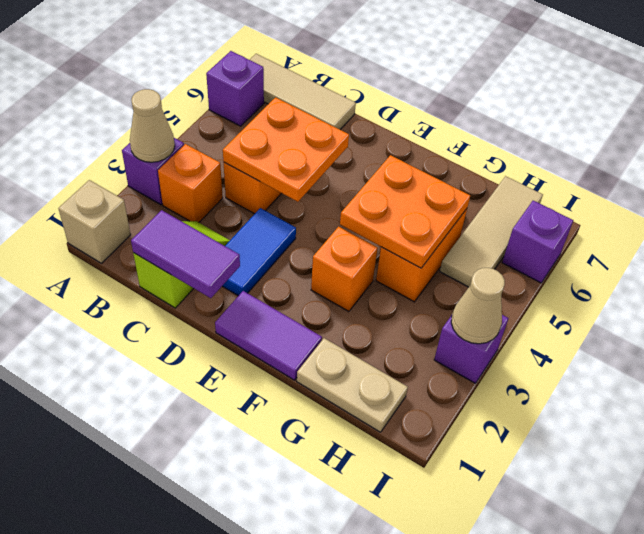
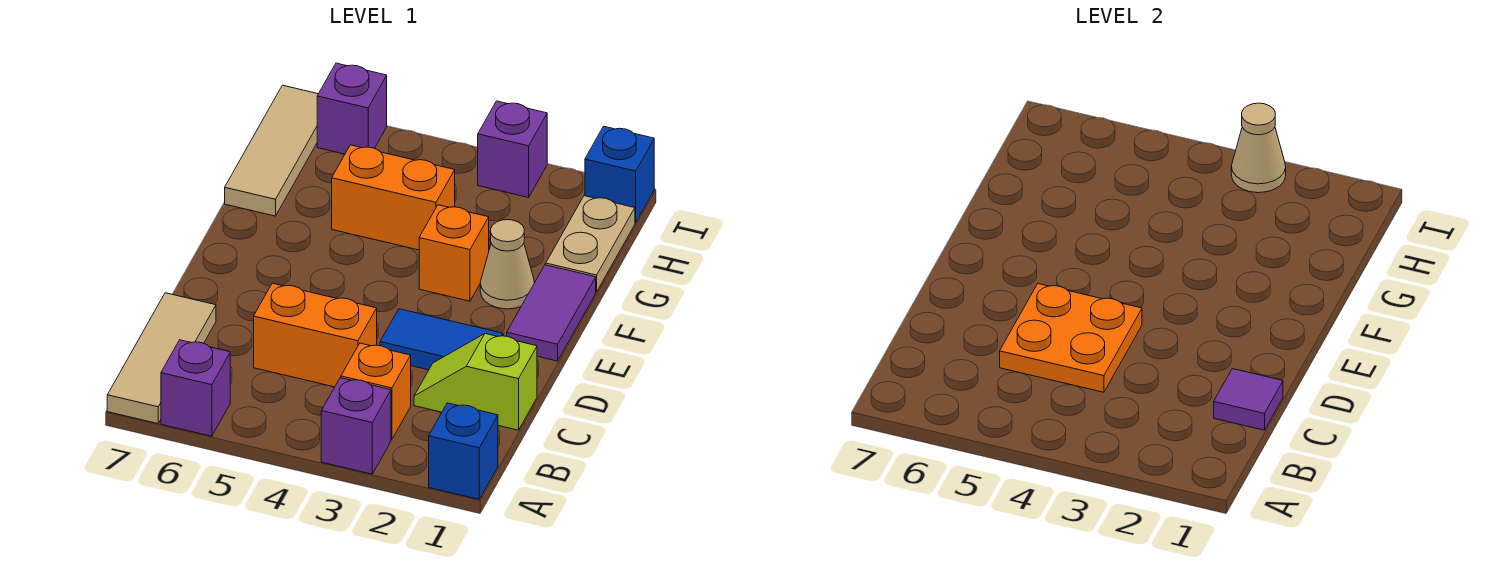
tan brick A1 level 1 -> blue brick A1 level 1
tan cone A3 level 2 -> tan cone F2 level 1
purple tile C1:D1 level 2 -> purple tile C1 level 2
orange plate F4:G5 level 2 -> none
tan tile H5:H7 level 1 -> tan tile G7:I7 level 1
none -> blue brick I1 level 1

